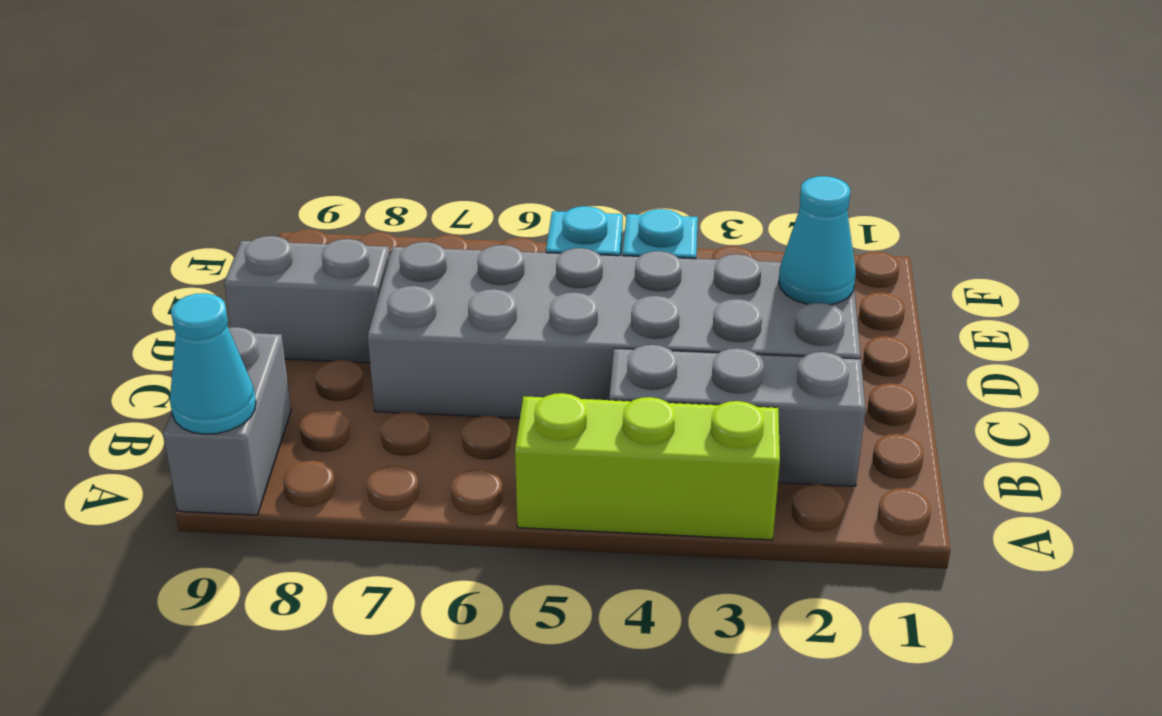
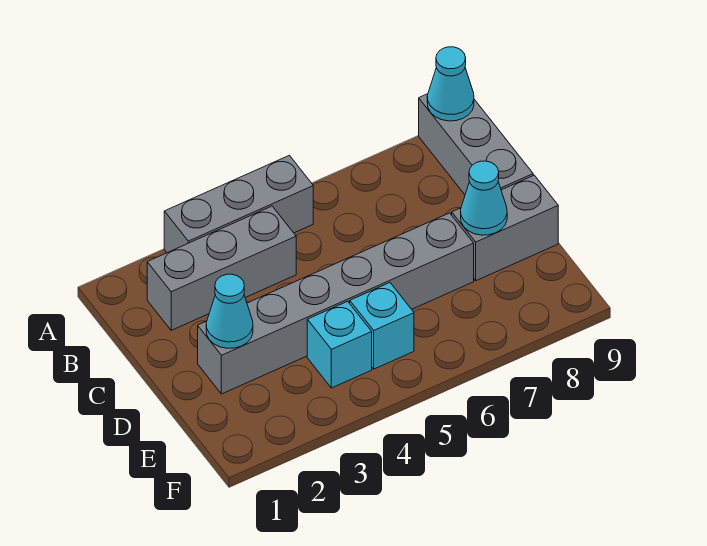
lime brick A3:A5 level 1 -> grey brick A3:A5 level 1
grey brick A9:B9 level 1 -> grey brick A9:C9 level 1
grey brick C2:D7 level 1 -> grey brick D2:D7 level 1
none -> cyan cone D8 level 2

